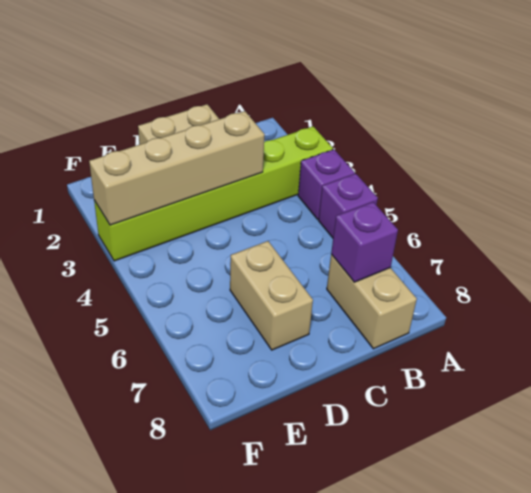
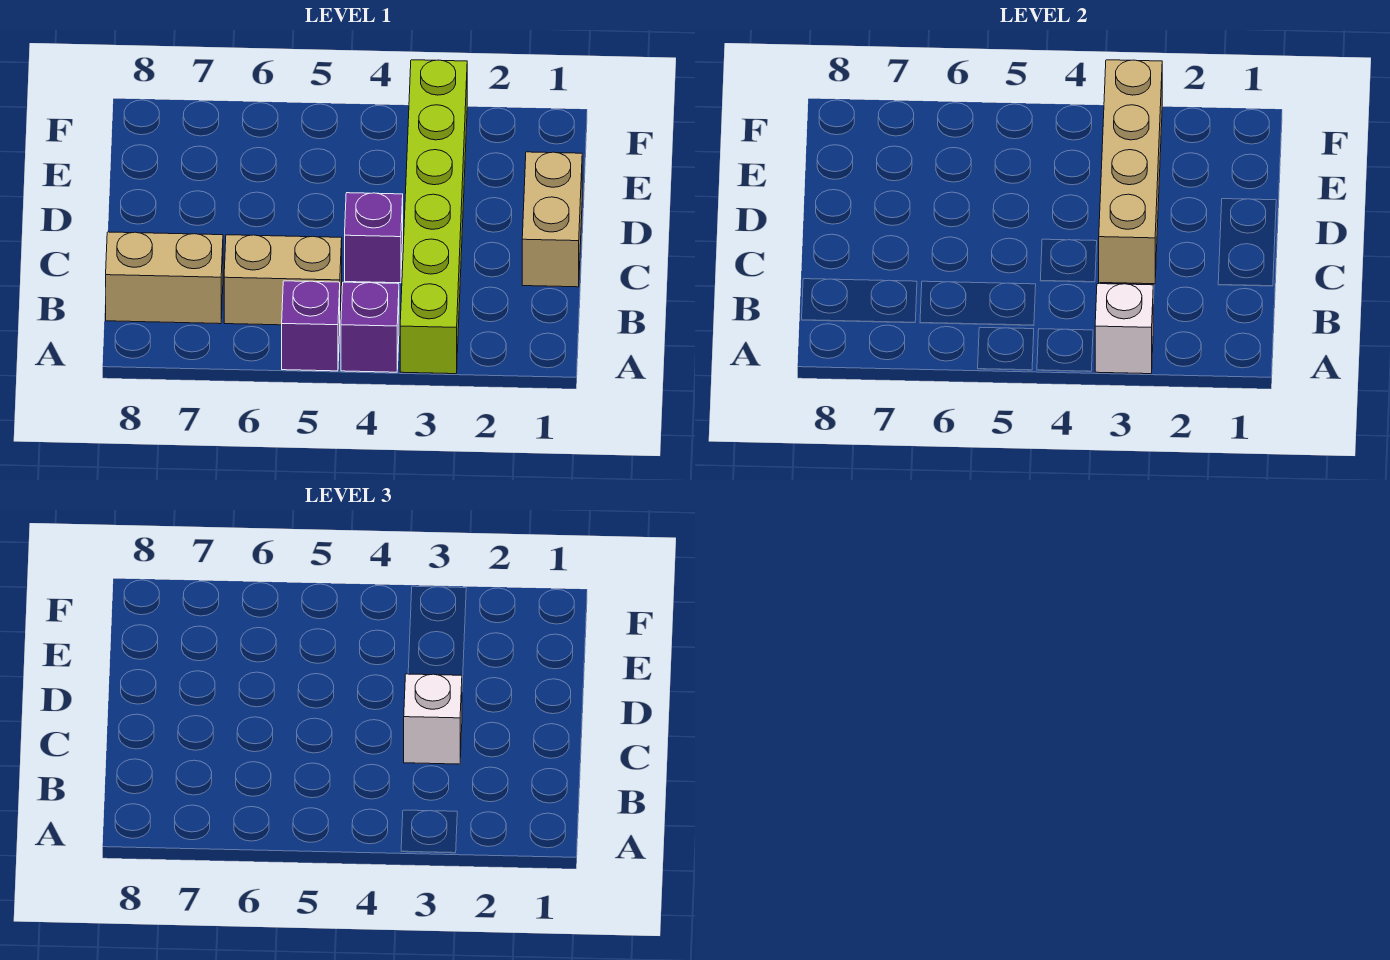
none -> white brick A3 level 2
purple brick B7 level 2 -> purple brick C4 level 1
none -> white brick C3 level 3
tan brick D6:D7 level 1 -> tan brick B5:B6 level 1

